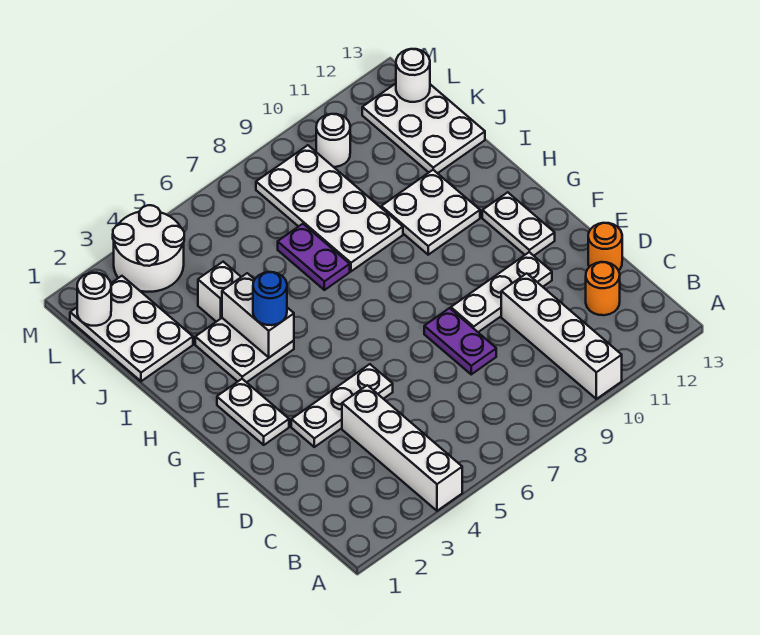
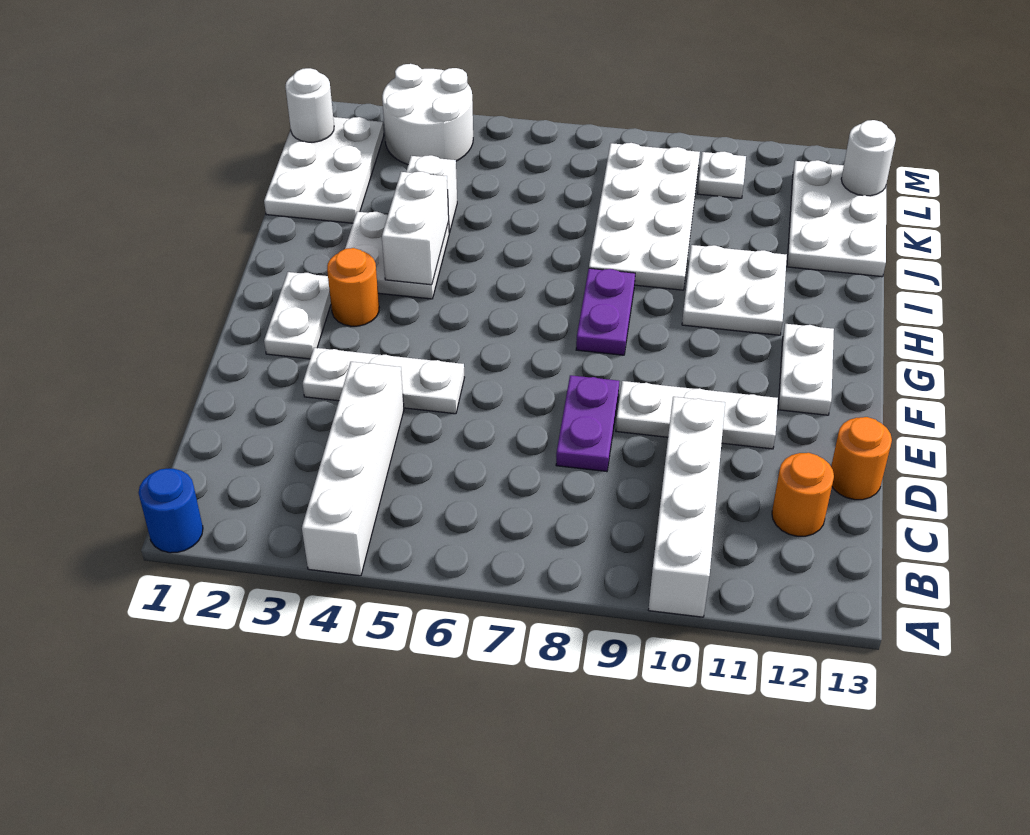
none -> orange round brick G3 level 1
blue round brick H4 level 3 -> blue round brick A1 level 1
purple plate I7:J7 level 1 -> purple plate G8:H8 level 1
white round brick L10 level 1 -> white plate L10 level 1

